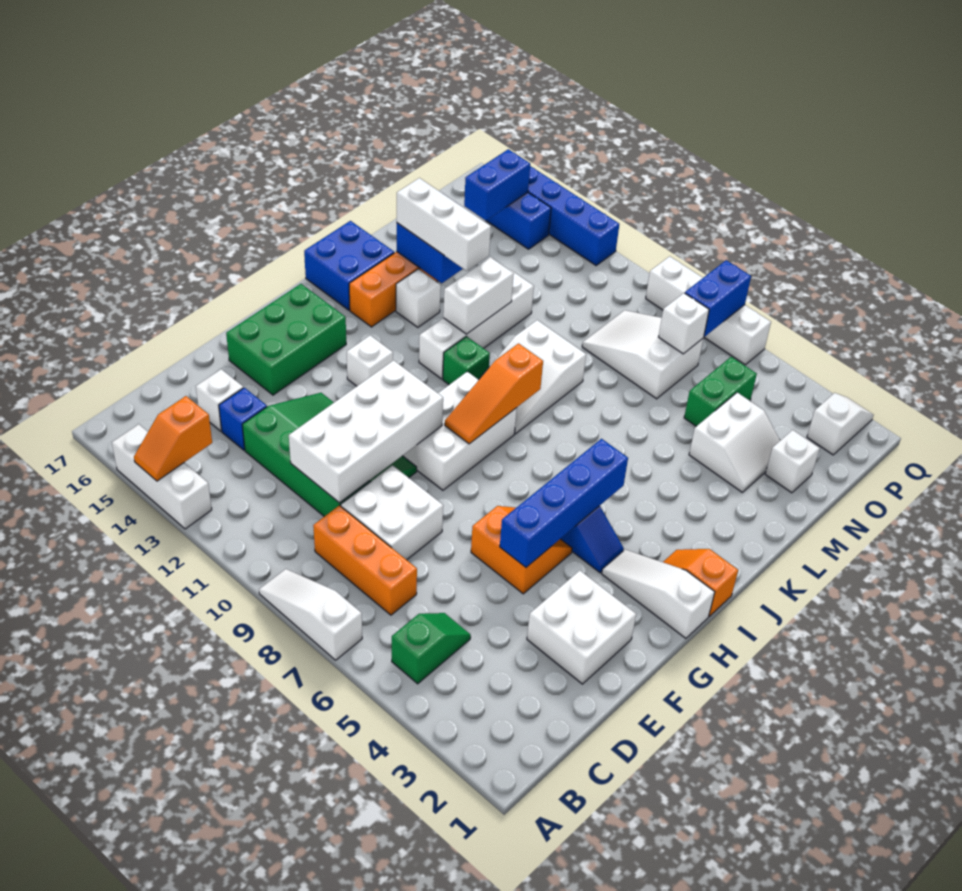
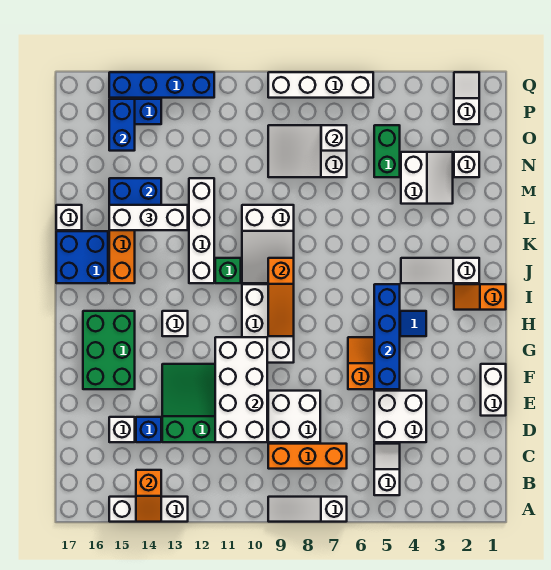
green slope B5:C5 level 1 top B -> white slope B5:C5 level 1 top B
white brick E2:F3 level 1 -> white brick D4:E5 level 1
white slope H1:H3 level 1 top 1 -> white slope J2:J4 level 1 top 2
white brick K12:L12 level 2 -> white brick E1:F1 level 1
white brick K14 level 1 -> white brick L17 level 1
blue brick P7:Q7 level 2 -> none

